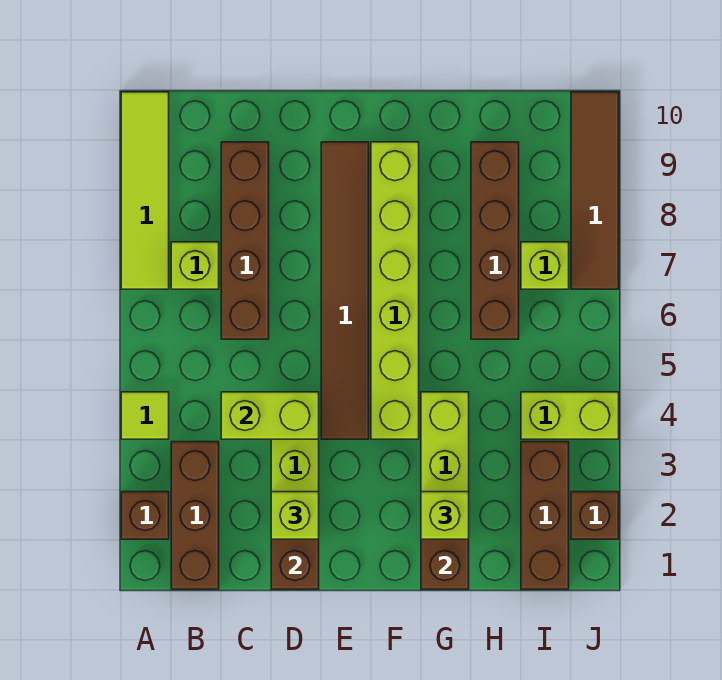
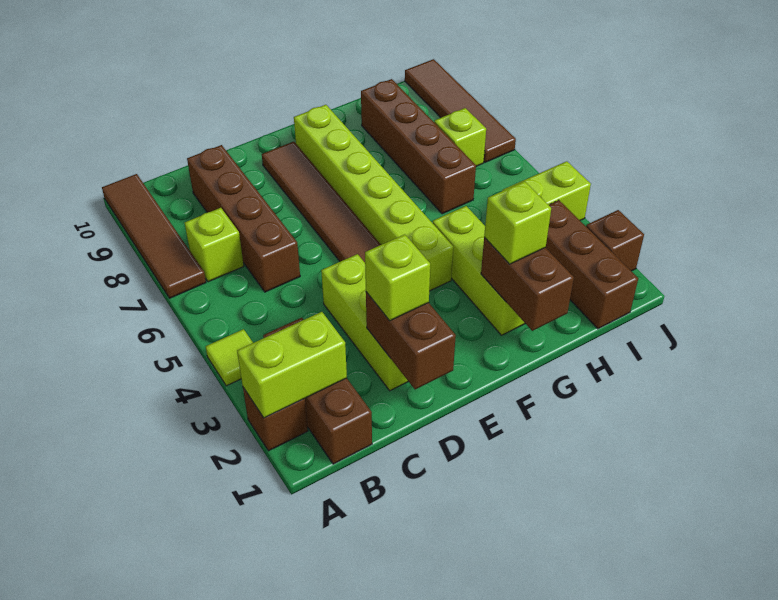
lime tile A7:A10 level 1 -> brown tile A7:A10 level 1
lime brick C4:D4 level 2 -> lime brick A2:B2 level 2

